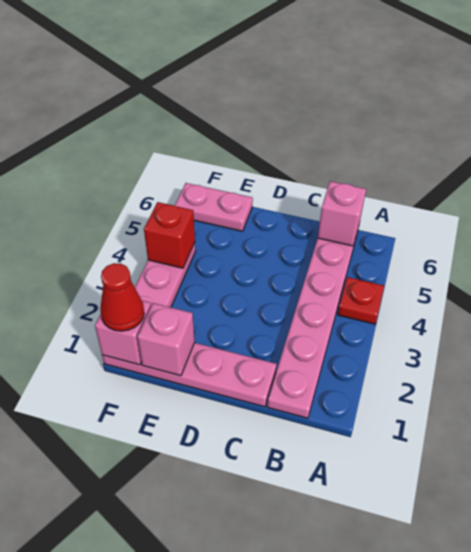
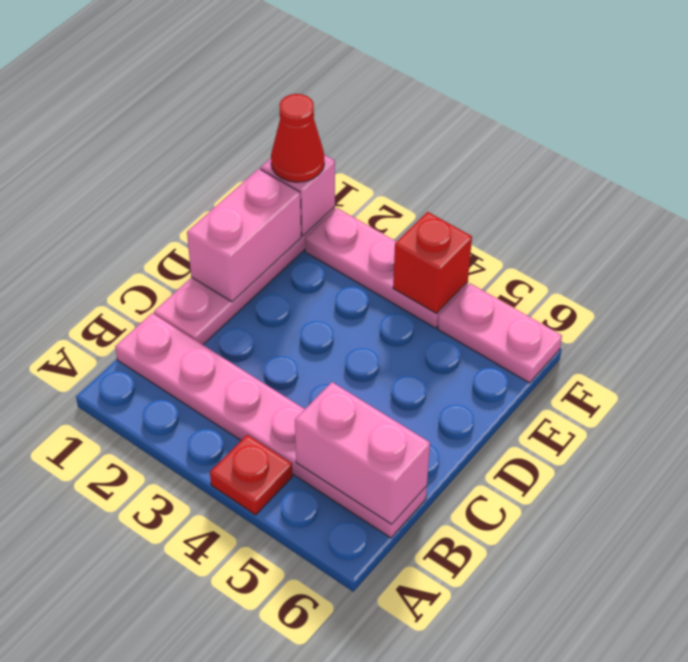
pink brick B6 level 2 -> pink brick B5:B6 level 2
pink brick E1 level 2 -> pink brick D1:E1 level 2
pink plate E6:F6 level 1 -> pink plate F5:F6 level 1

